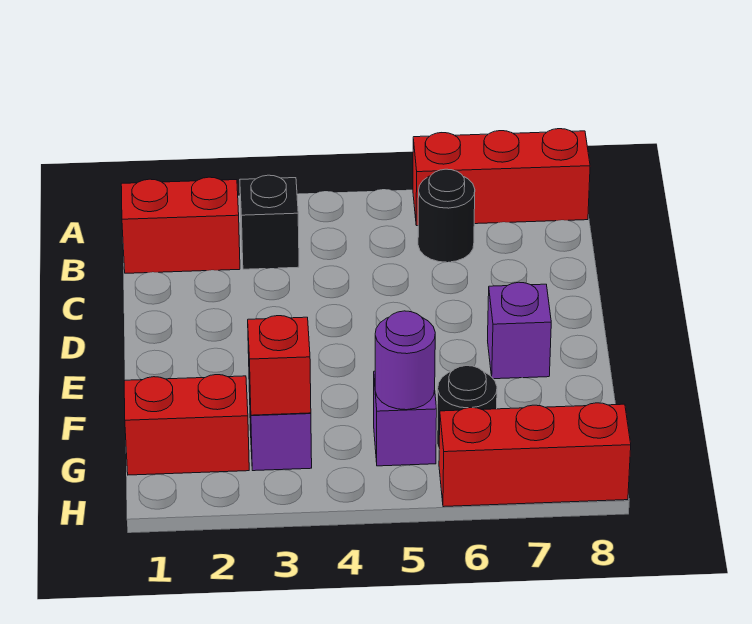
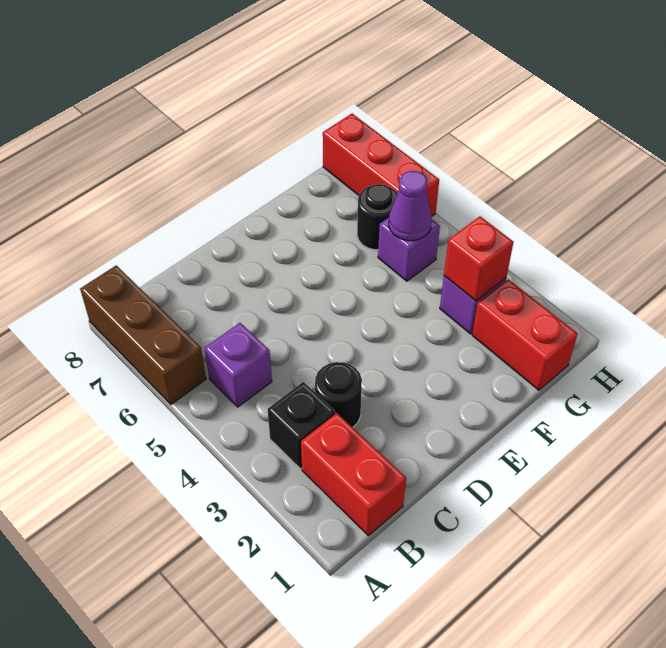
red brick A6:A8 level 1 -> brown brick A6:A8 level 1
black round brick B6 level 1 -> black round brick C3 level 1
purple brick E7 level 1 -> purple brick B5 level 1
purple round brick G5 level 2 -> purple cone G5 level 2

